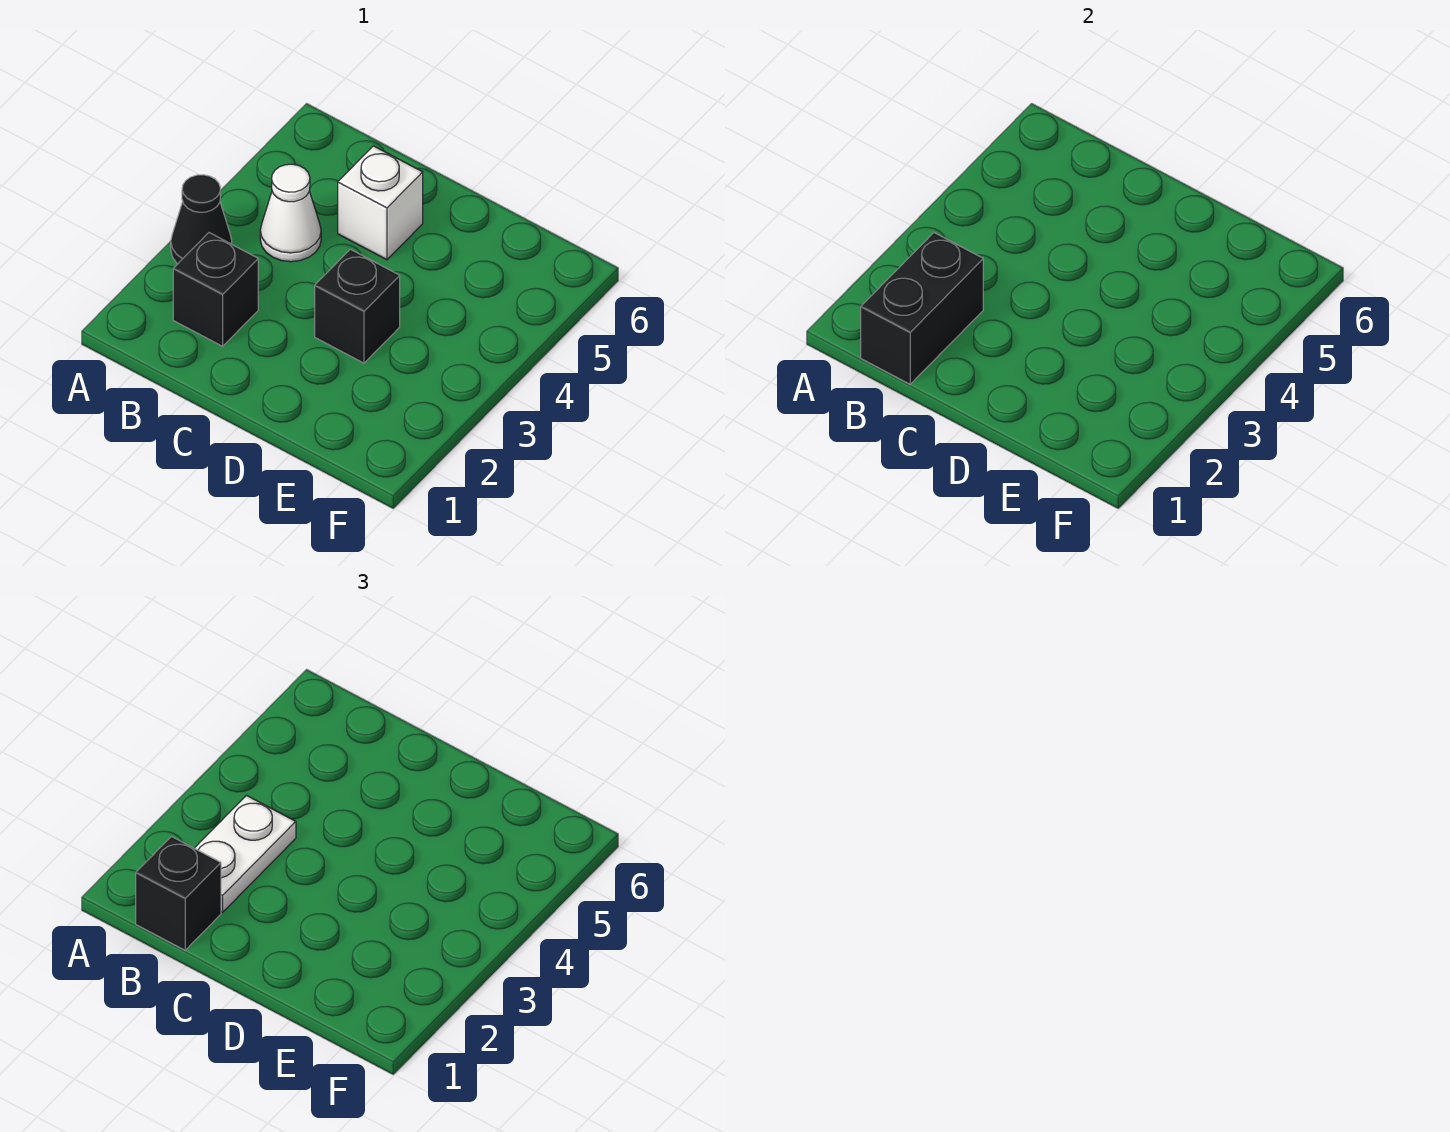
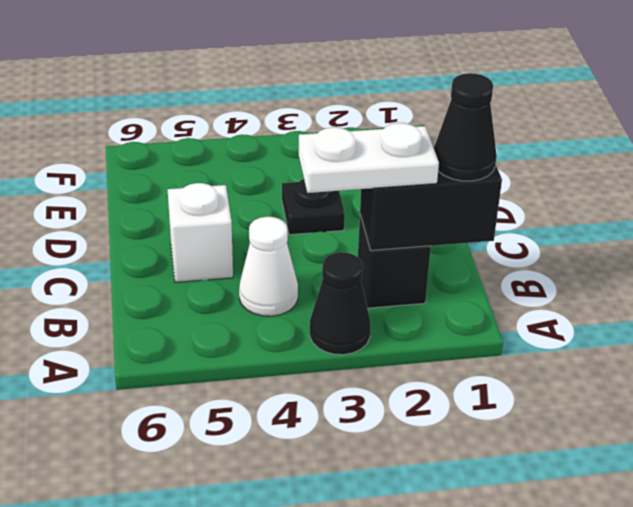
black brick B1 level 3 -> black cone B1 level 3
black brick D3 level 1 -> black plate D3 level 1

